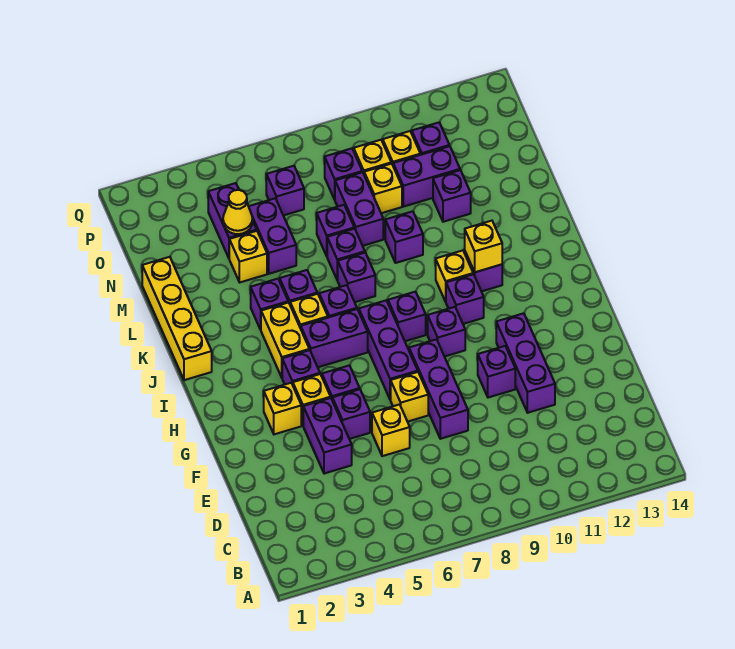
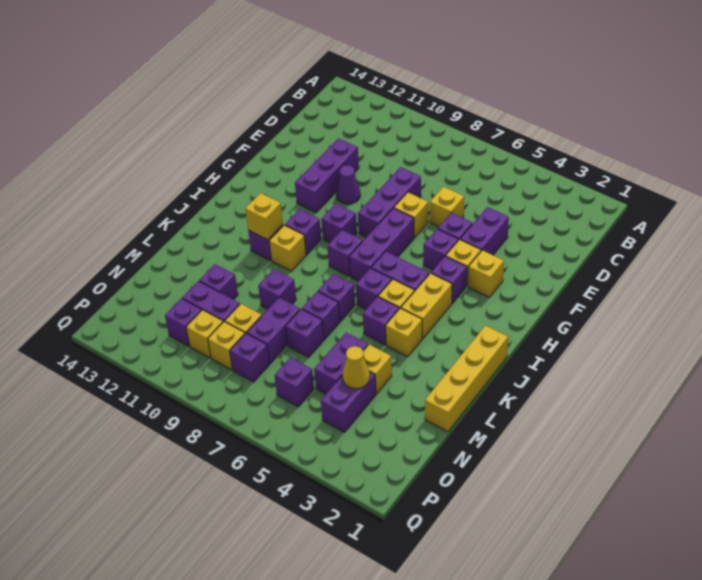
purple brick F10 level 1 -> purple cone F10 level 1
purple brick K4 level 1 -> yellow brick K4 level 1

